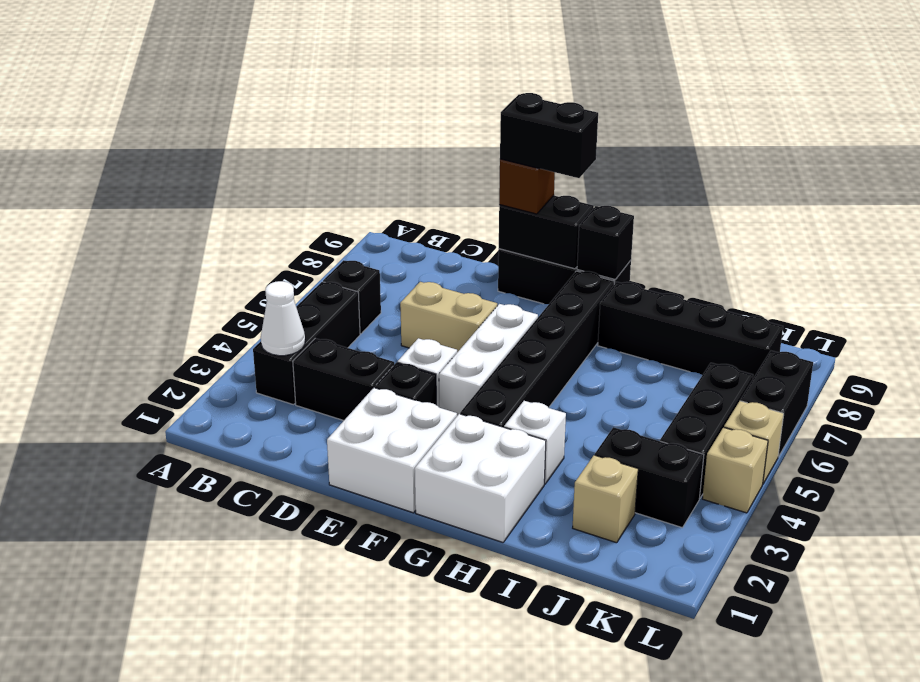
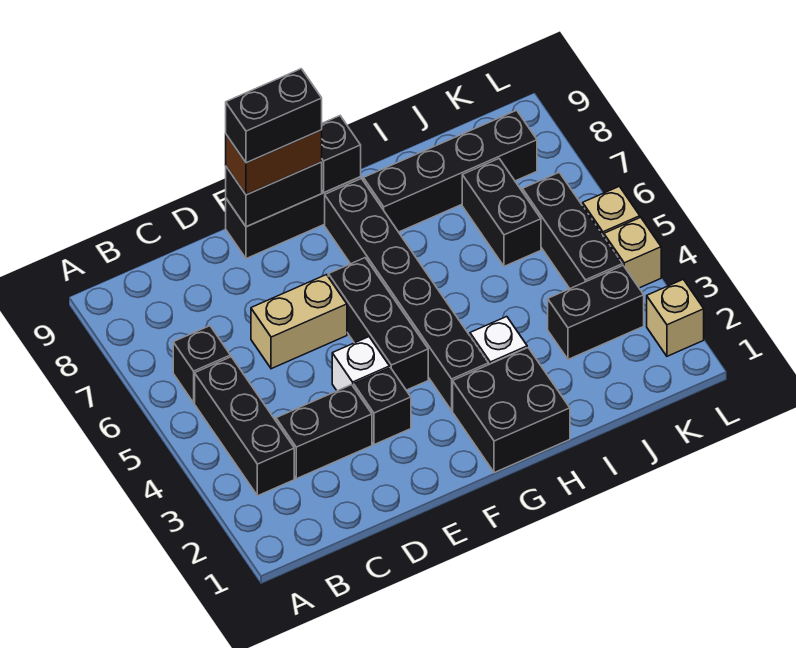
white cone B3 level 2 -> none
white brick E1:F2 level 1 -> none
brown brick E9 level 3 -> brown brick E9:F9 level 3
white brick F4:F6 level 1 -> black brick F4:F6 level 1
white brick G1:H2 level 1 -> black brick G1:H2 level 1
tan brick J2 level 1 -> tan brick L2 level 1
black brick L6:L7 level 1 -> black brick J6:J7 level 1

